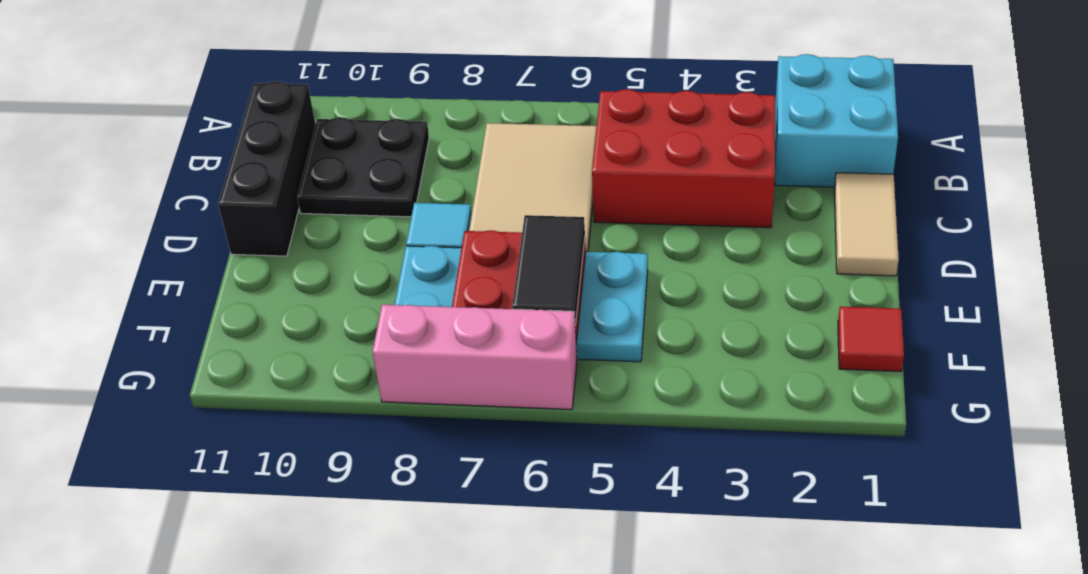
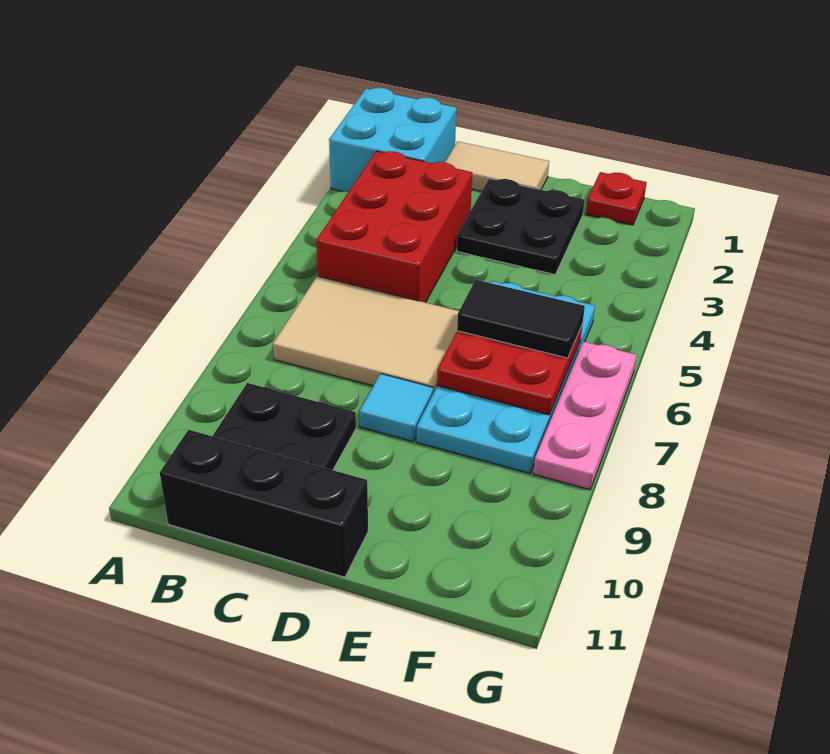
none -> black plate D2:E3 level 1
red tile F1 level 1 -> red plate F1 level 1
pink brick G6:G8 level 1 -> pink plate G6:G8 level 1

